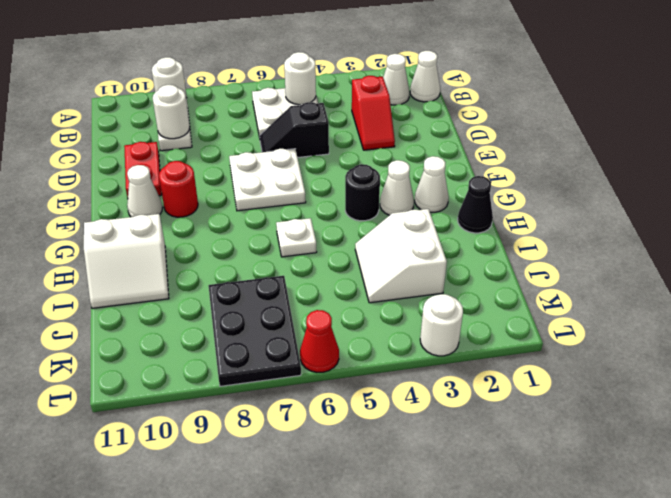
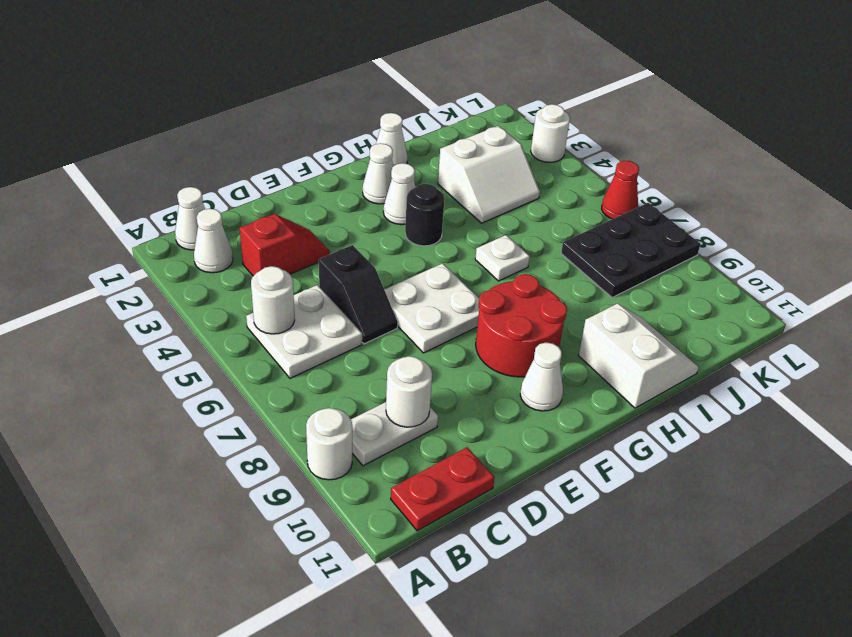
red plate D10:E10 level 1 -> red plate B11:C11 level 1
red round brick F9 level 1 -> red round brick F8:G9 level 1
black cone H1 level 1 -> white cone H1 level 1

